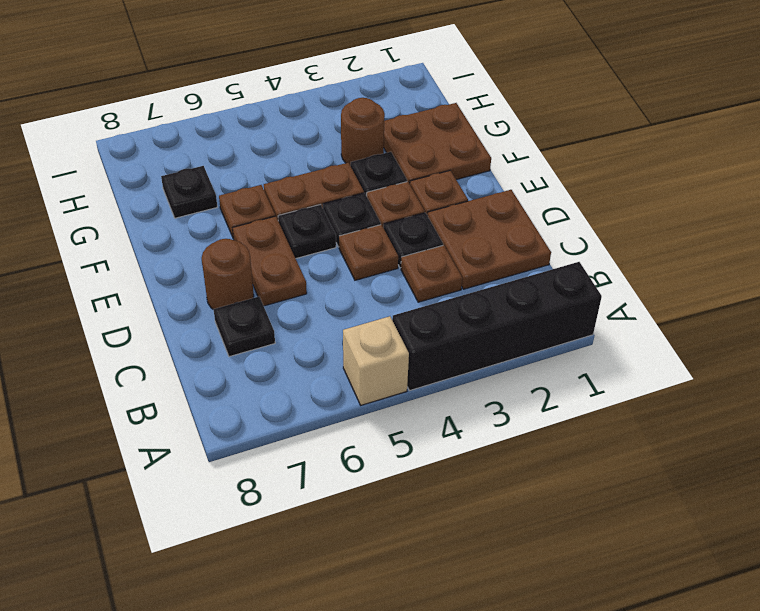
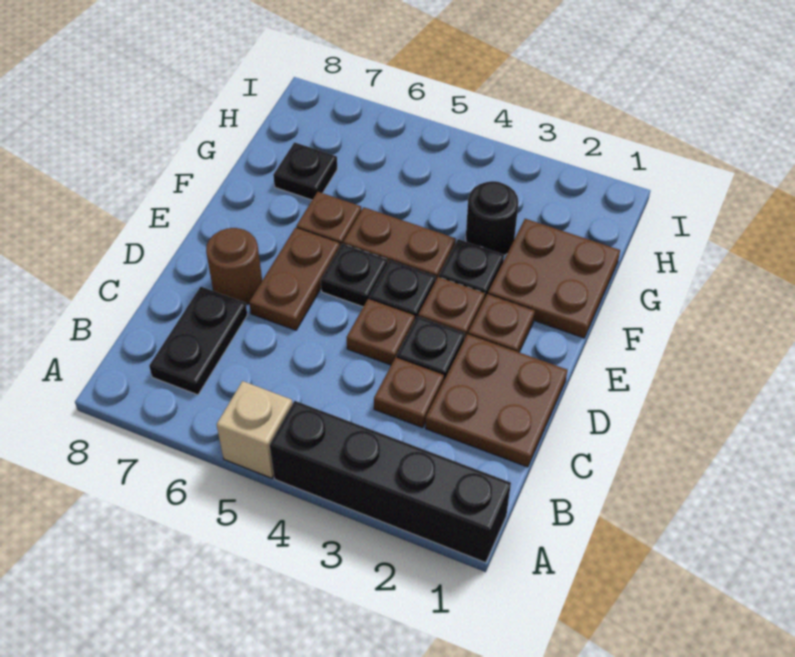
black plate C7 level 1 -> black plate B7:C7 level 1
brown round brick G3 level 1 -> black round brick G3 level 1

